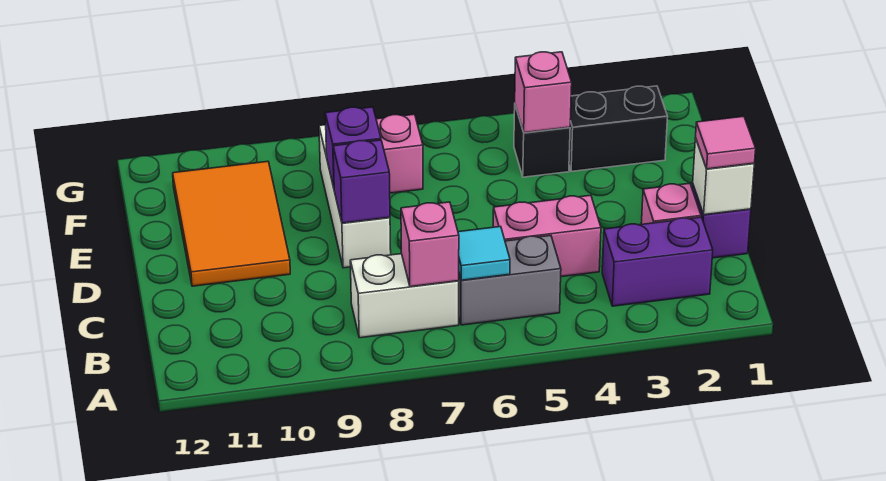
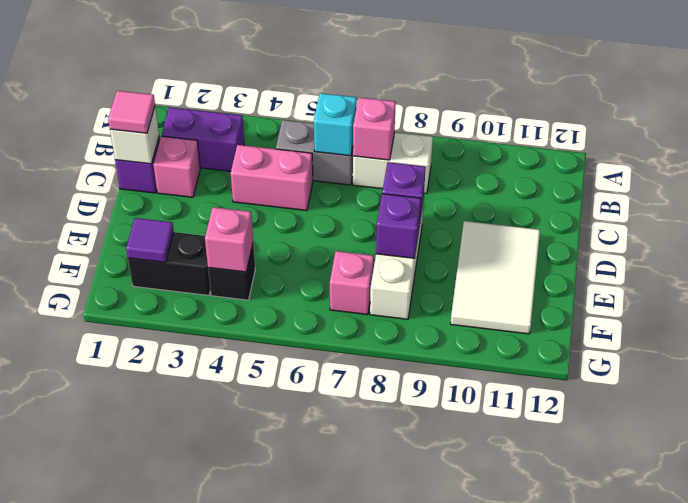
cyan tile B6 level 2 -> cyan brick B6 level 2
orange tile D10:F11 level 1 -> white tile D10:F11 level 1
none -> purple tile F2 level 2

